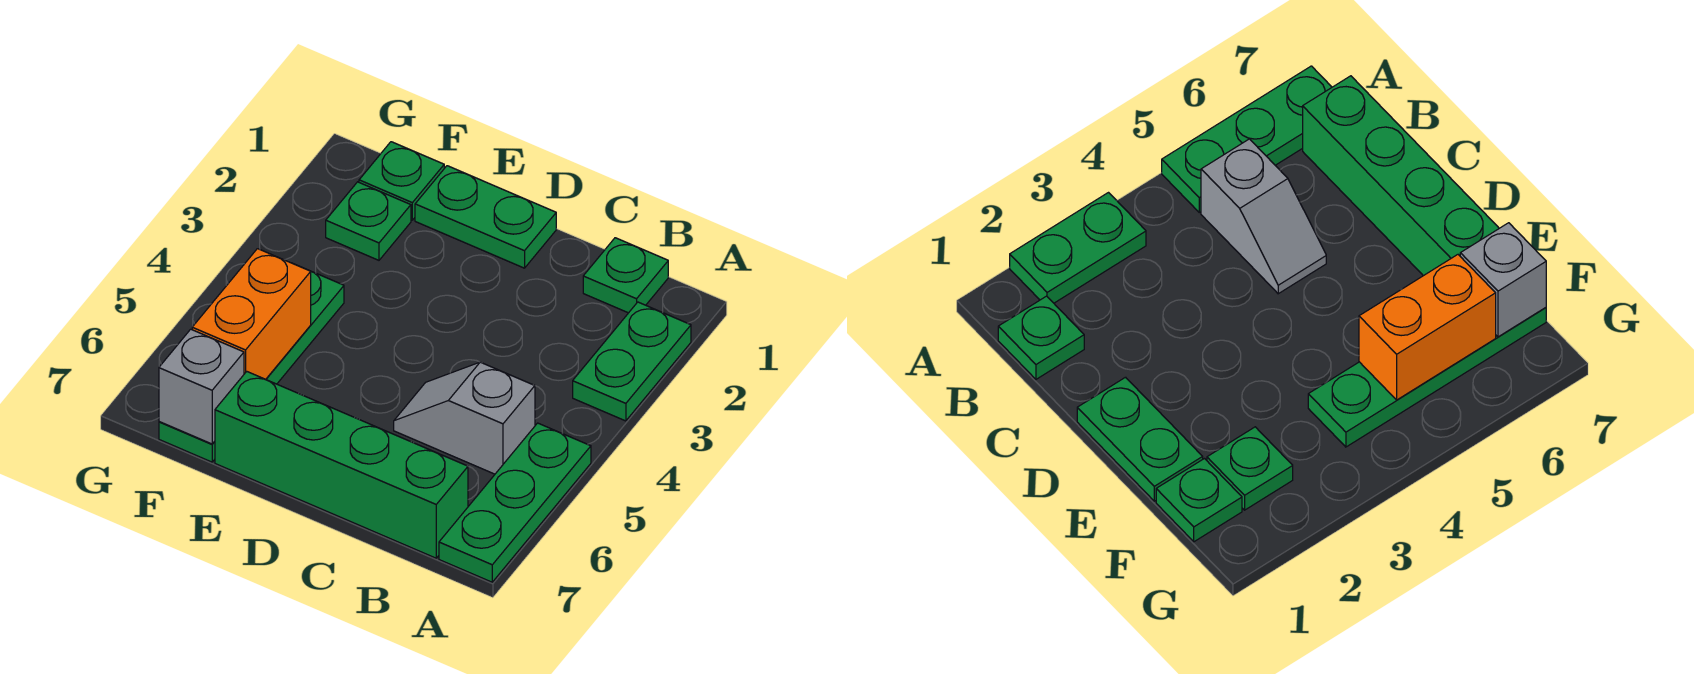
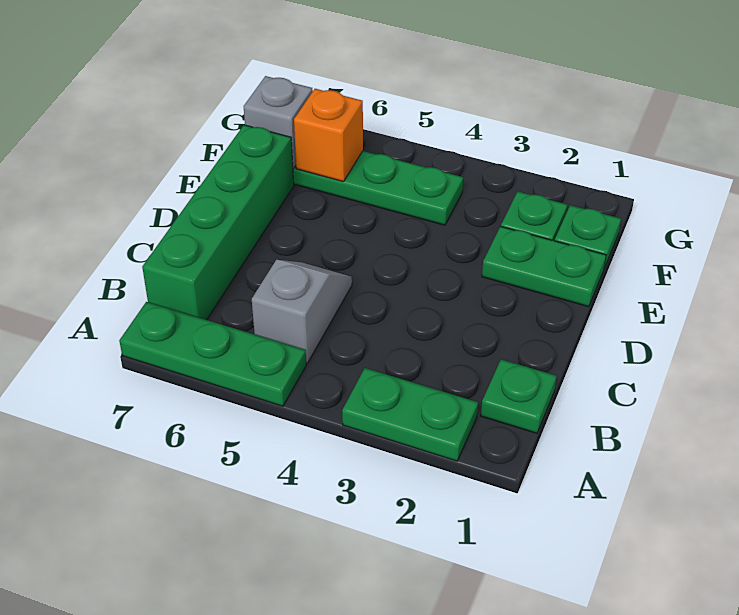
green plate D1:E1 level 1 -> green plate E1:E2 level 1
orange brick F5:F6 level 2 -> orange brick F6 level 2

